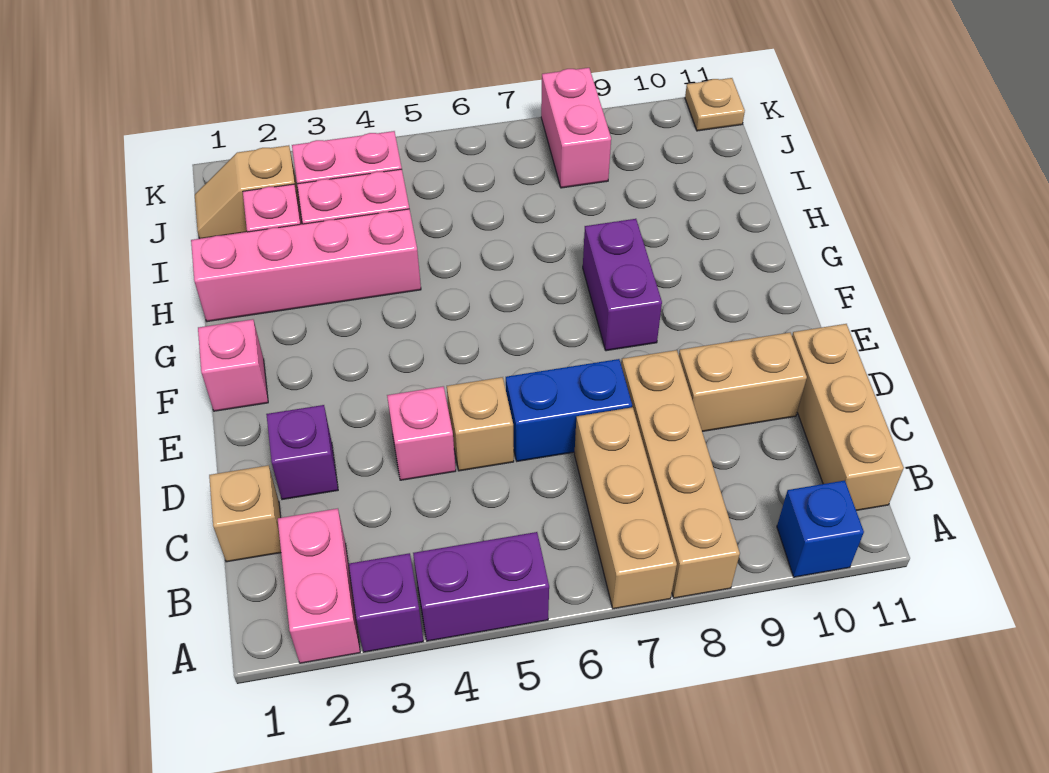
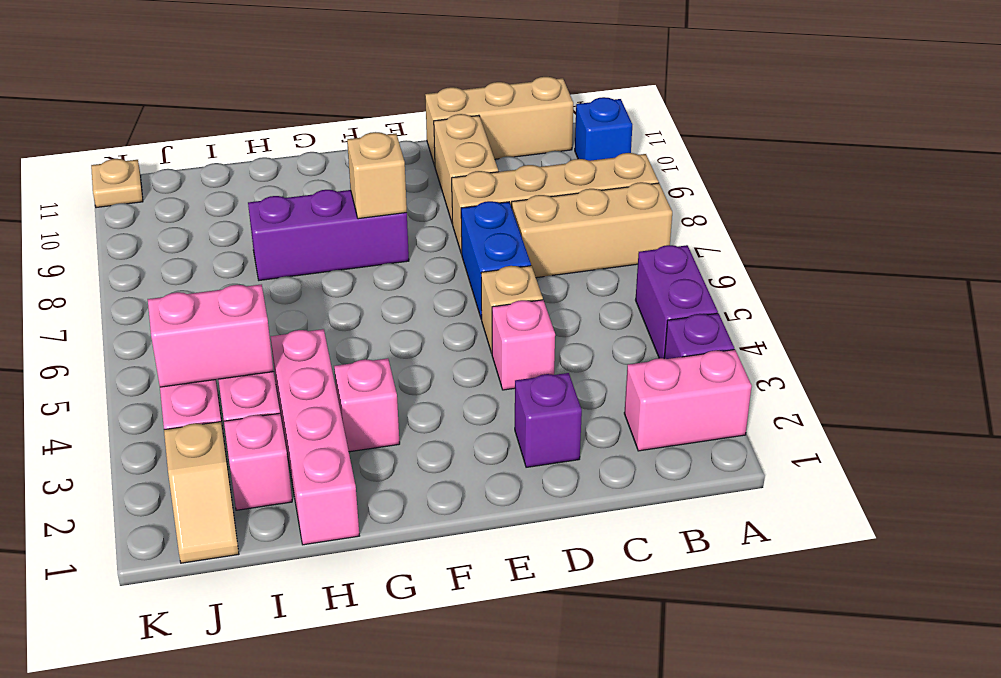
tan brick C1 level 1 -> tan brick F8 level 2
pink brick F1 level 1 -> pink brick G3 level 1
purple brick F8:G8 level 1 -> purple brick F8:H8 level 1
pink brick J8:K8 level 1 -> pink brick I4:J4 level 2

